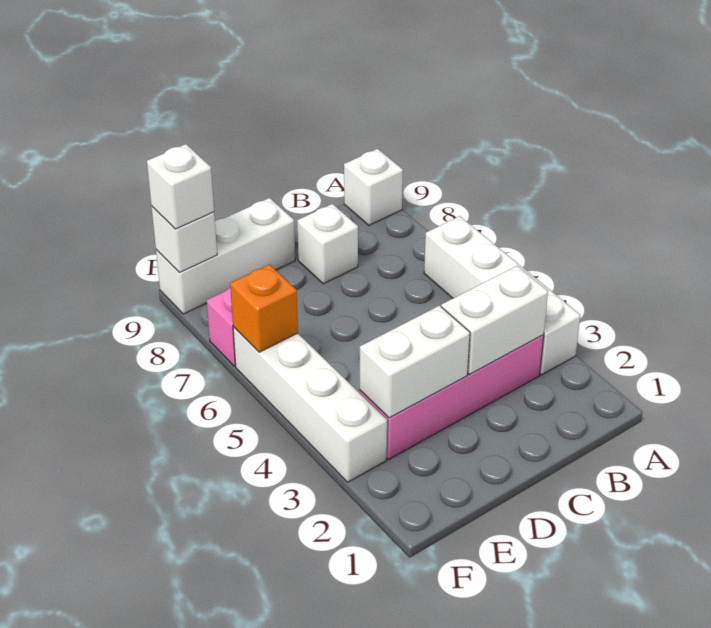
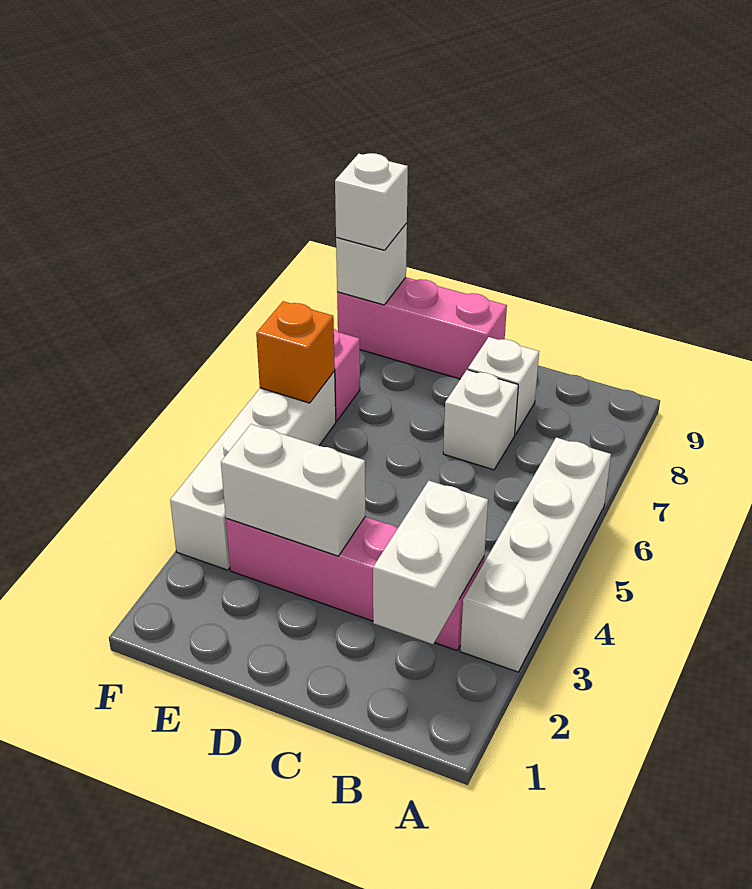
white brick A9 level 1 -> white brick C7 level 1
white brick B3:C3 level 2 -> white brick B2:B3 level 2
white brick D9:F9 level 1 -> pink brick D9:F9 level 1

